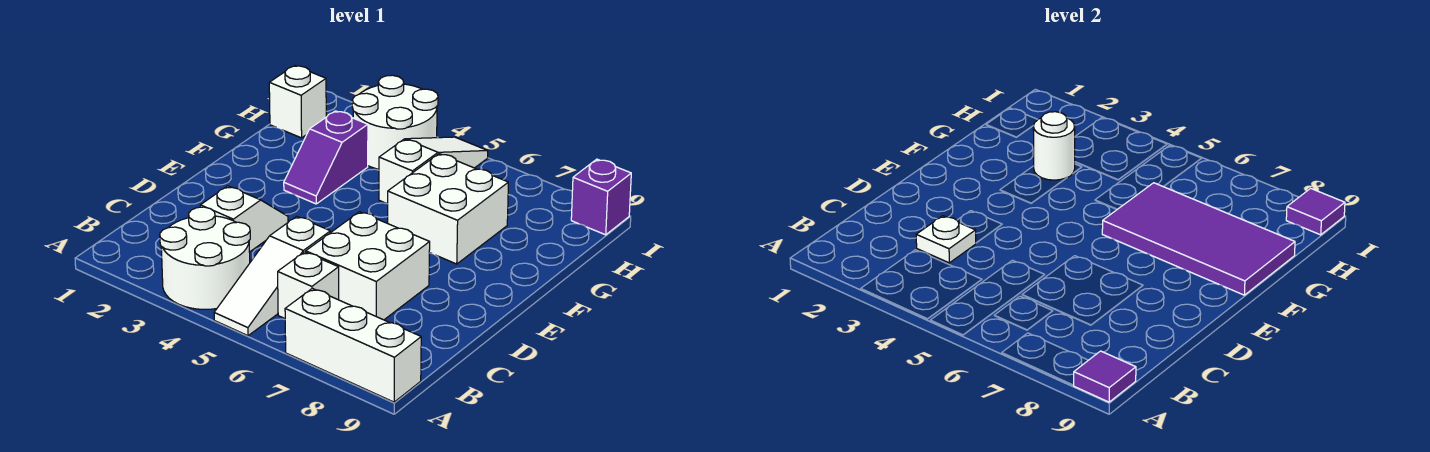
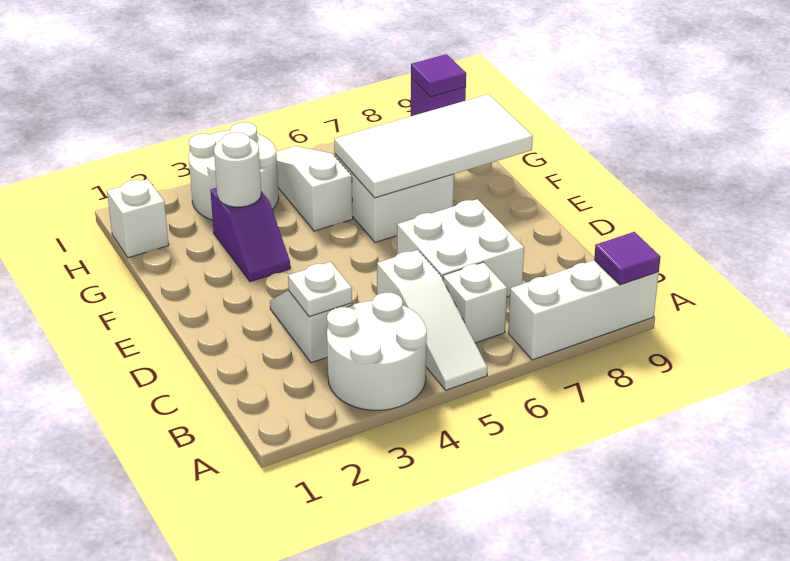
purple tile F6:G9 level 2 -> white tile F6:G9 level 2

